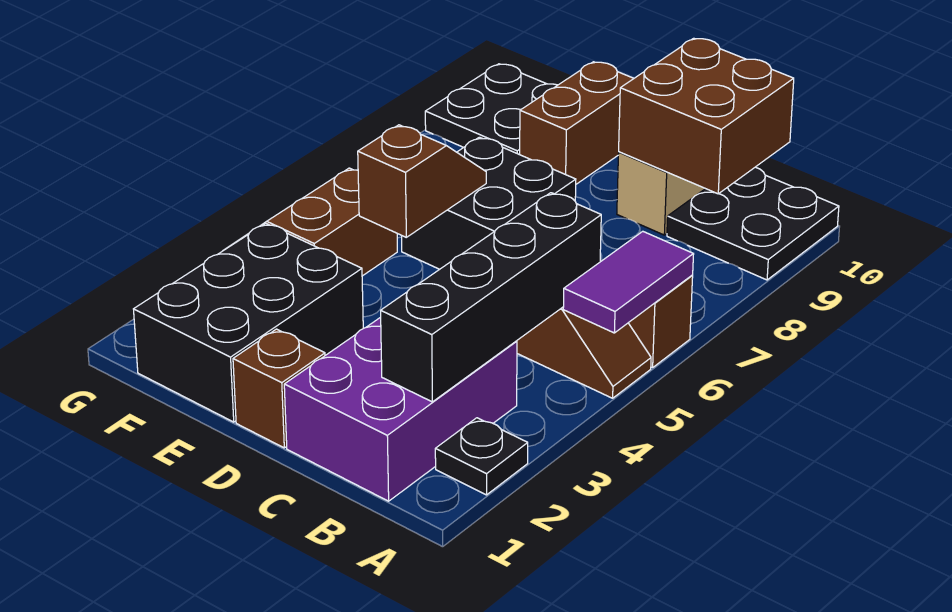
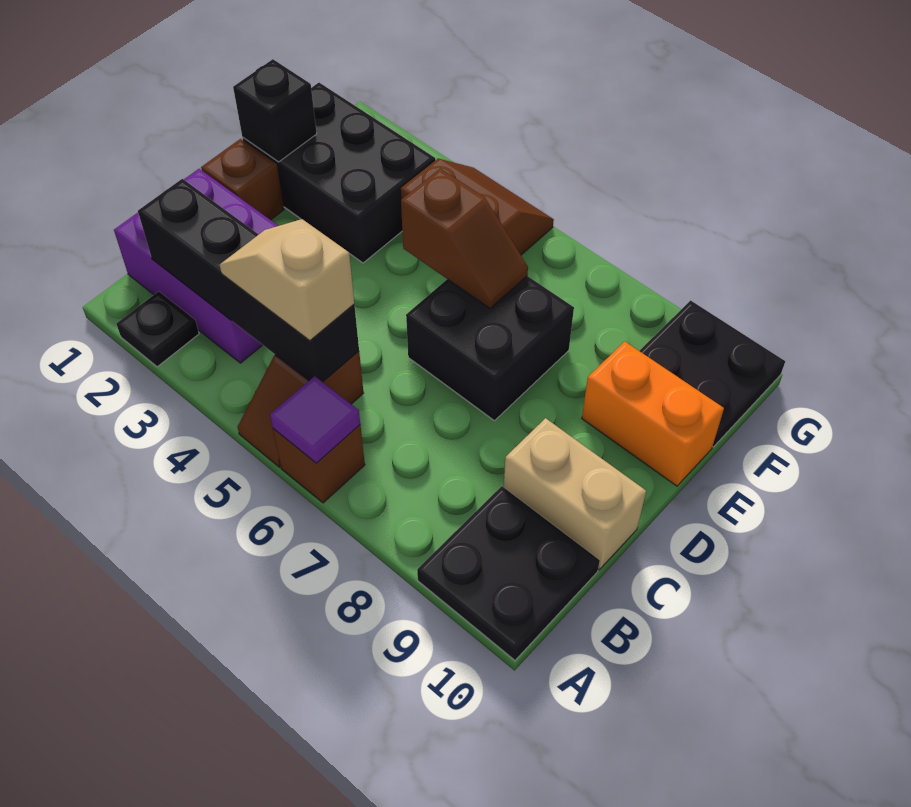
purple tile A5:A6 level 2 -> purple tile A6 level 2
none -> tan slope B4:B5 level 3 top 5
brown brick B9:C10 level 2 -> none
none -> black brick E1 level 2
brown brick E9:E10 level 1 -> orange brick E9:E10 level 1

